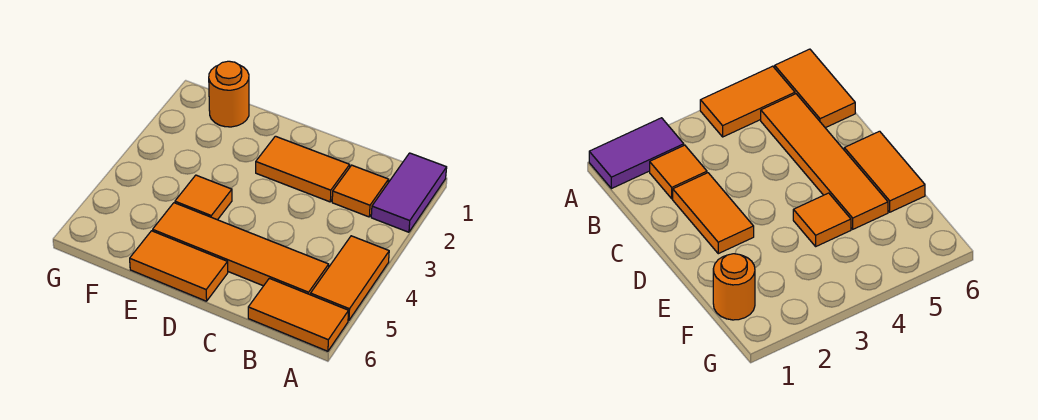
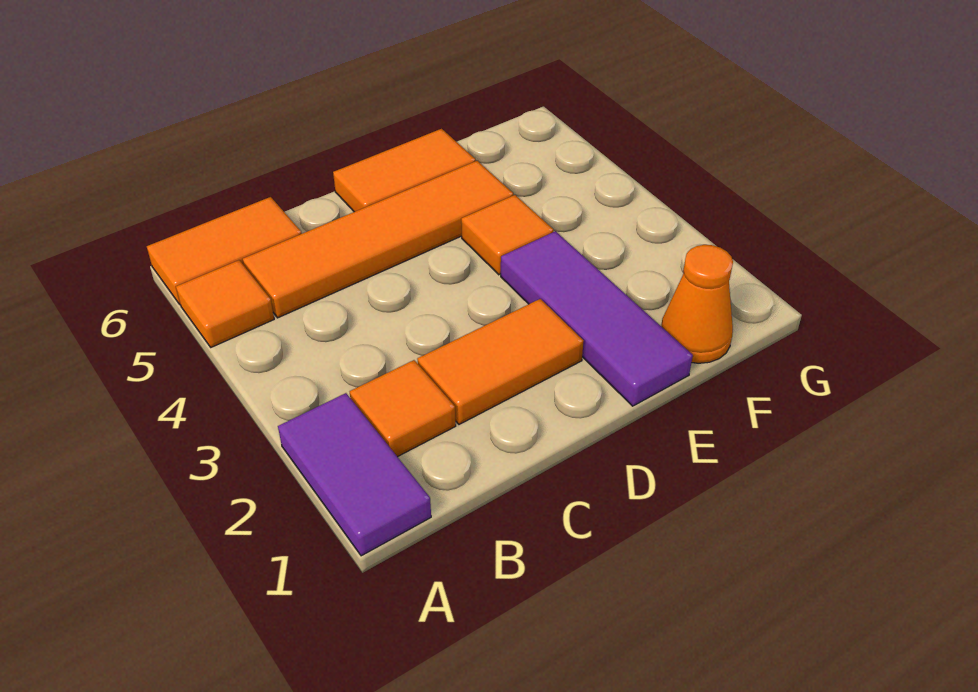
orange tile A4:A5 level 1 -> orange tile A5 level 1
none -> purple tile E1:E3 level 1
orange round brick F1 level 1 -> orange cone F1 level 1

